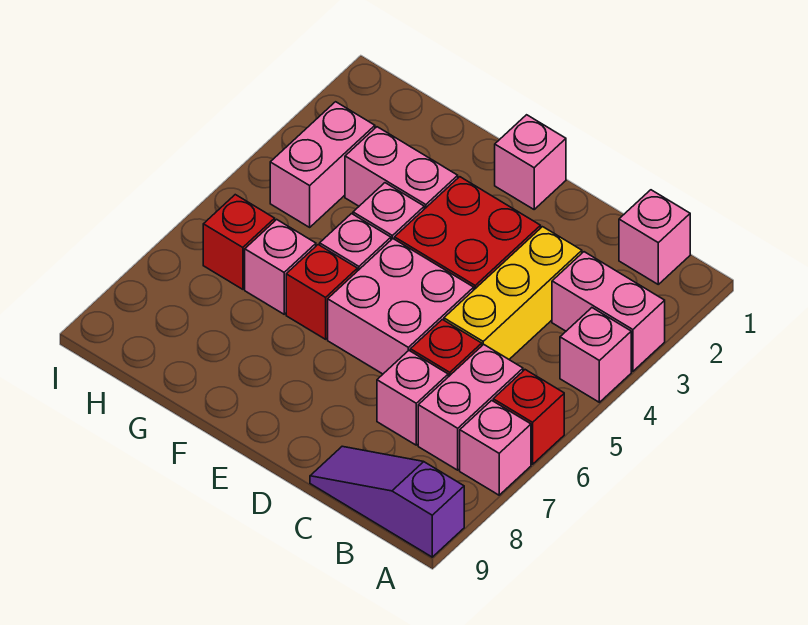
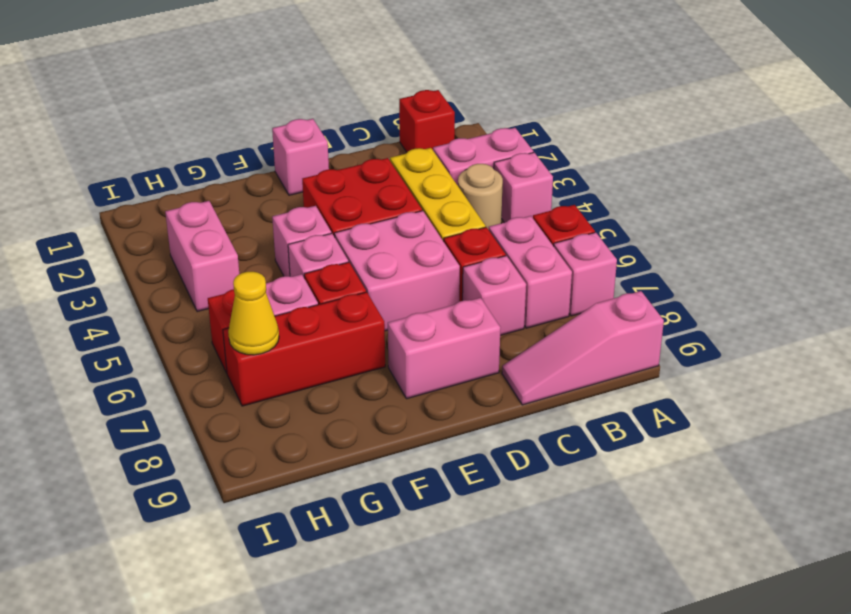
purple slope A9:C9 level 1 top A -> pink slope A9:C9 level 1 top A
pink brick B1 level 1 -> red brick B1 level 1
none -> tan round brick B4 level 1
pink brick F3:G3 level 1 -> pink brick D8:E8 level 1
none -> red brick F7:H7 level 1
none -> yellow cone H7 level 2

